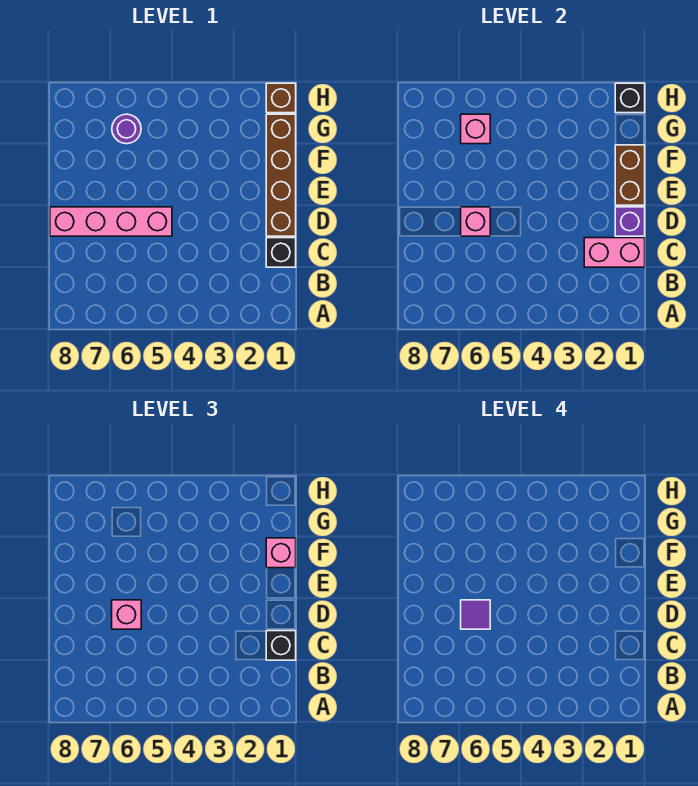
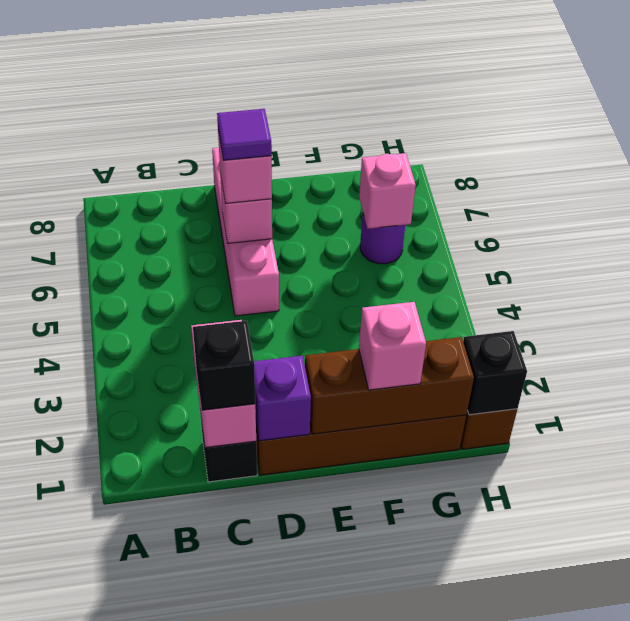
brown brick E1:F1 level 2 -> brown brick E1:G1 level 2

